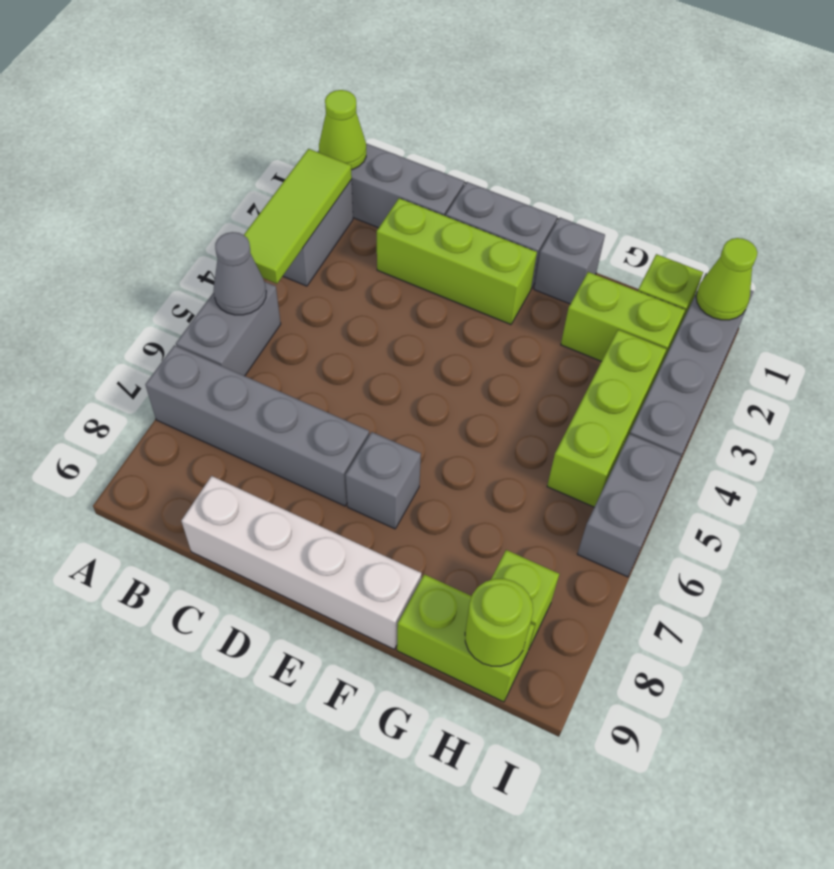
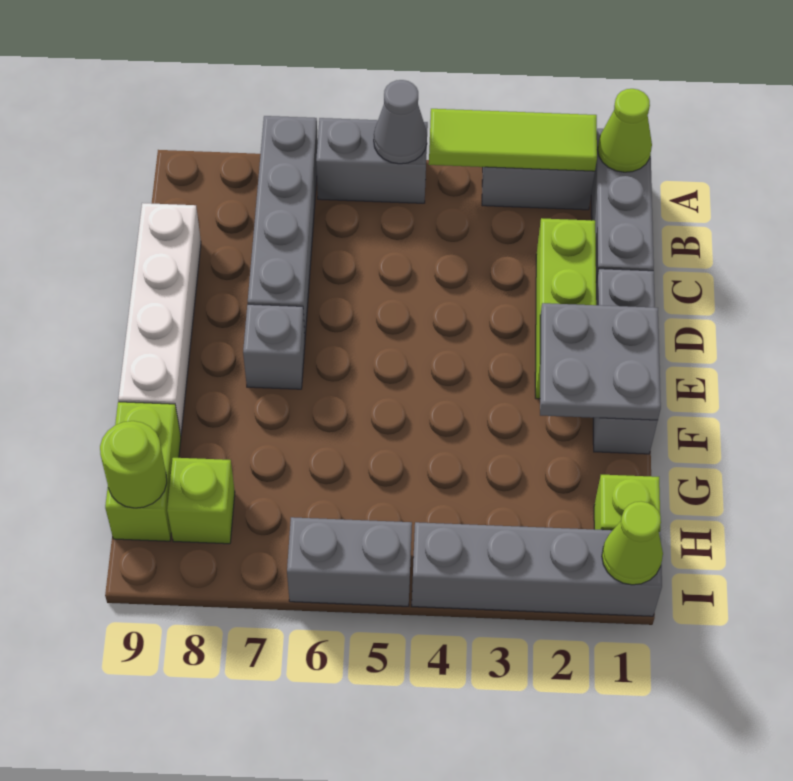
none -> grey plate E1:F2 level 2
lime brick G2:H2 level 1 -> none
lime brick H3:H5 level 1 -> none

